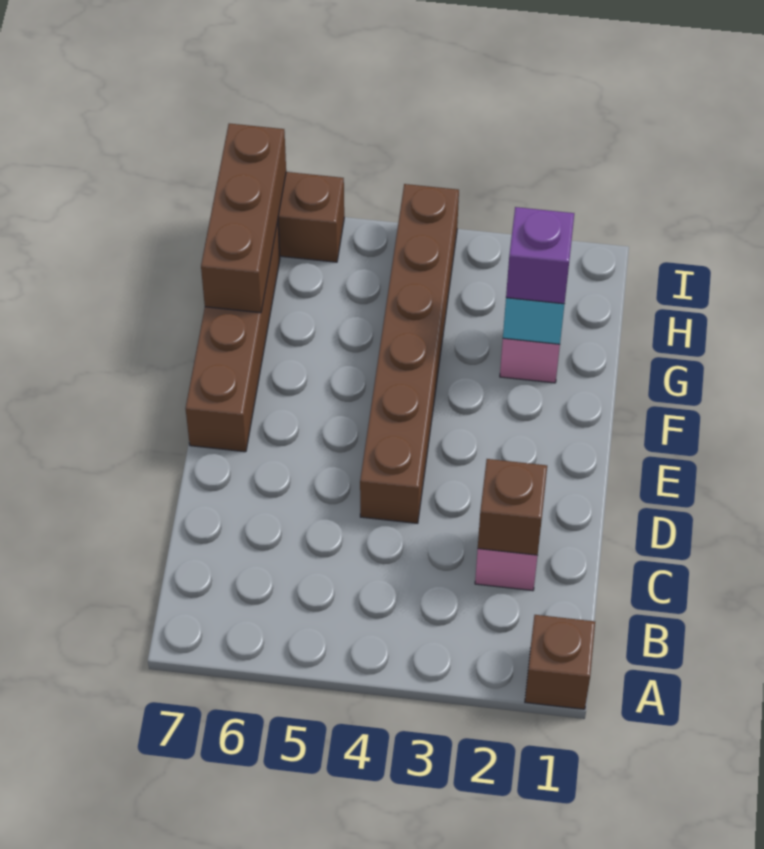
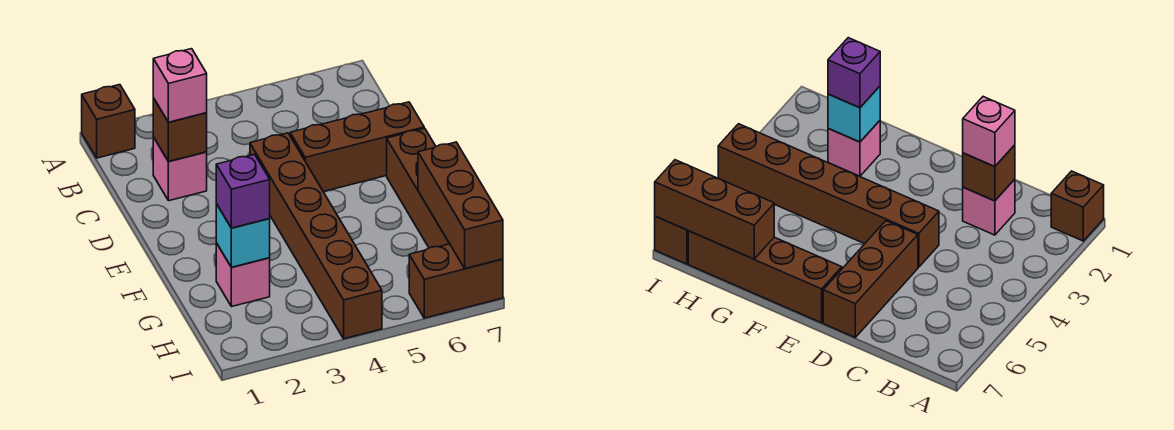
none -> pink brick C2 level 3
none -> brown brick D5:D7 level 1

